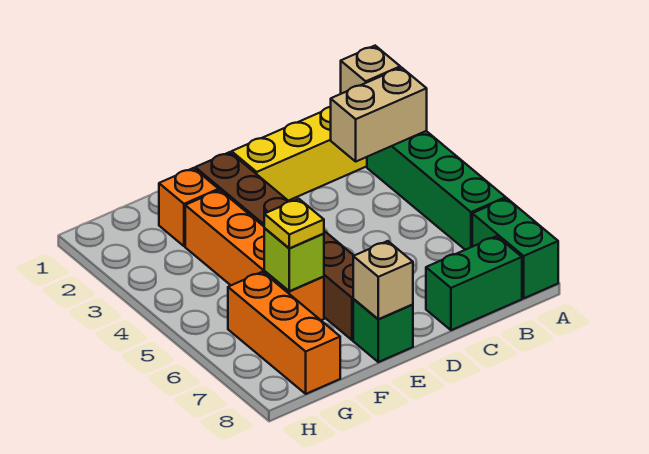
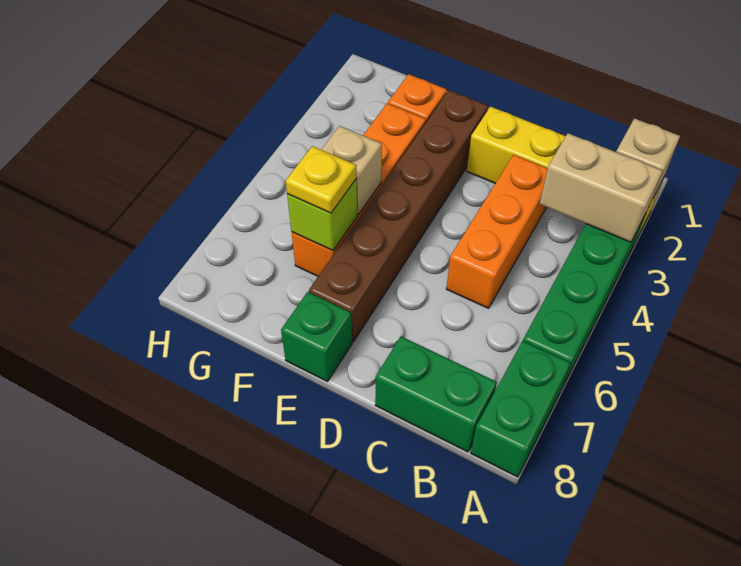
tan brick E8 level 2 -> tan brick F5 level 2
orange brick G6:G8 level 1 -> orange brick C3:C5 level 1

